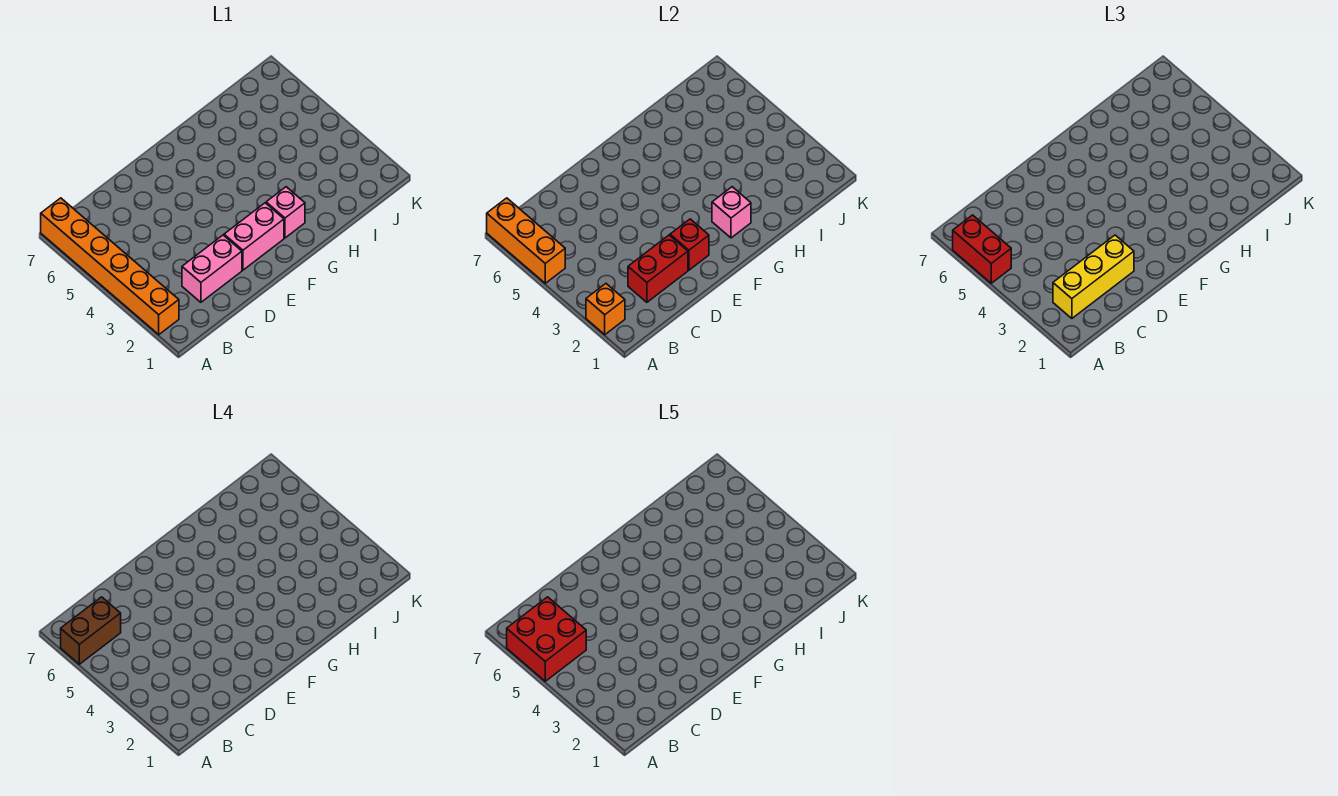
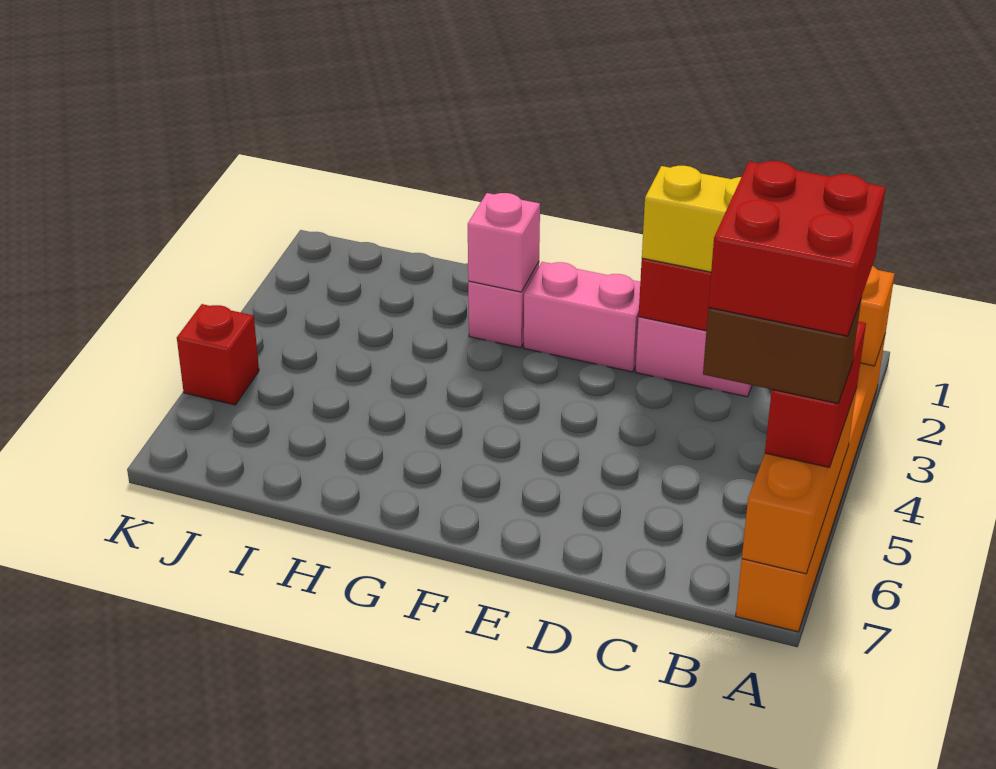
red brick E2 level 2 -> red brick K5 level 1

